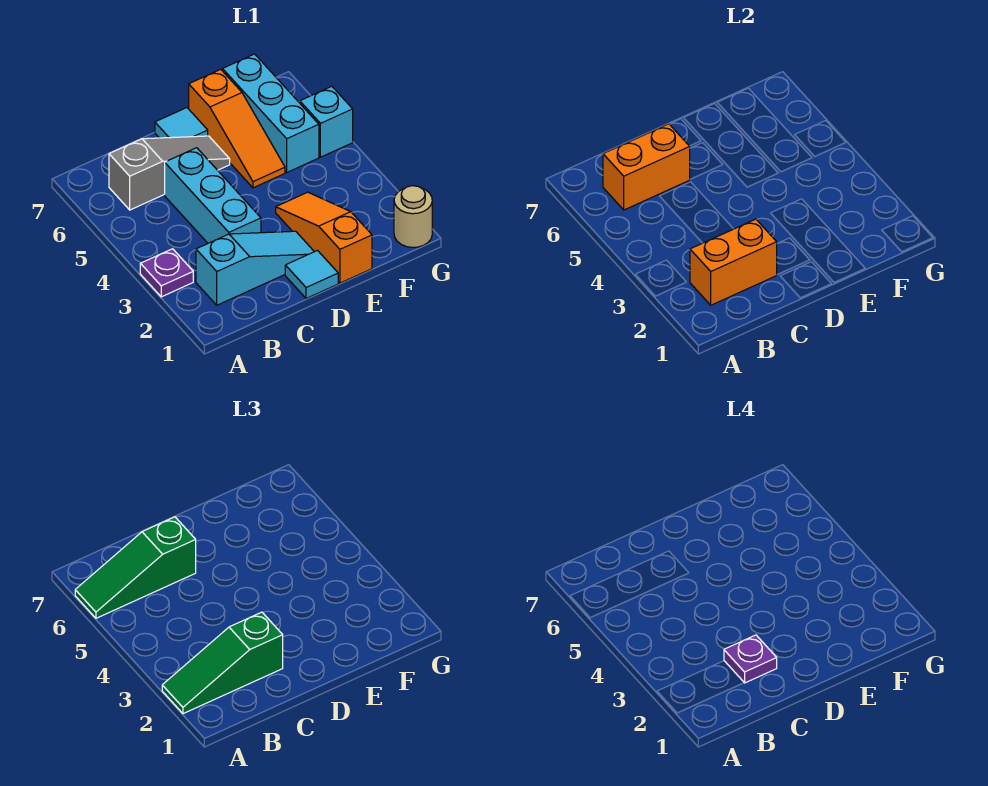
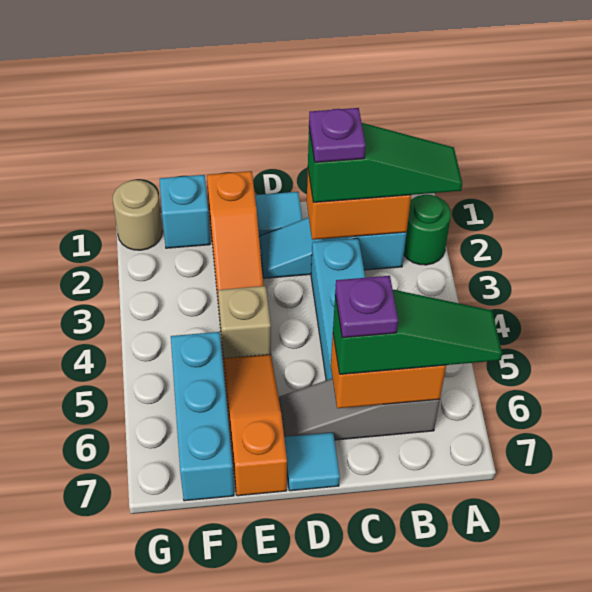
none -> green round brick A2 level 1
purple plate A3 level 1 -> purple plate C6 level 4
none -> tan brick E4 level 1
cyan brick G5 level 1 -> cyan brick F1 level 1

